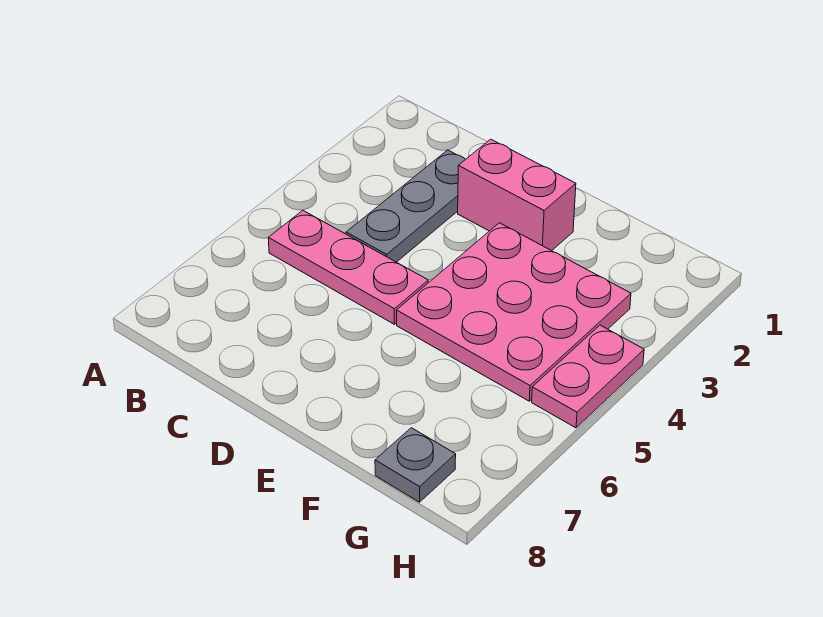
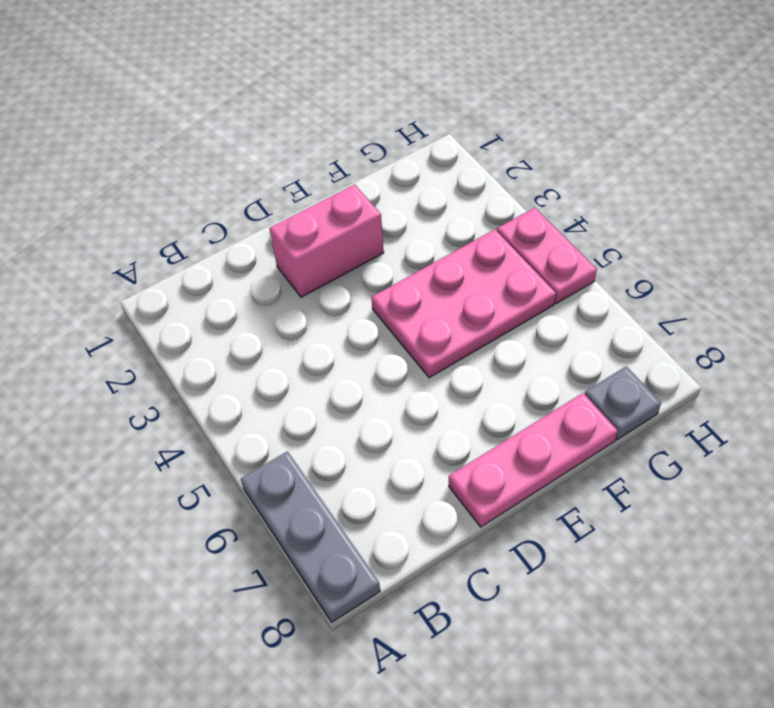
pink plate B5:D5 level 1 -> pink plate D8:F8 level 1
grey plate C2:C4 level 1 -> grey plate A6:A8 level 1
pink plate E3:G5 level 1 -> pink plate E4:G5 level 1

